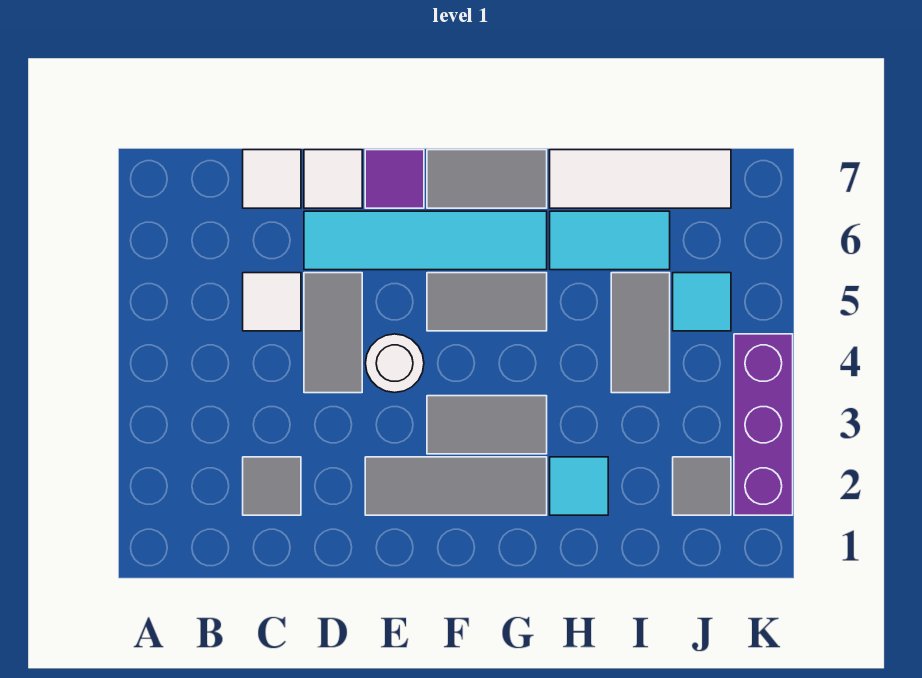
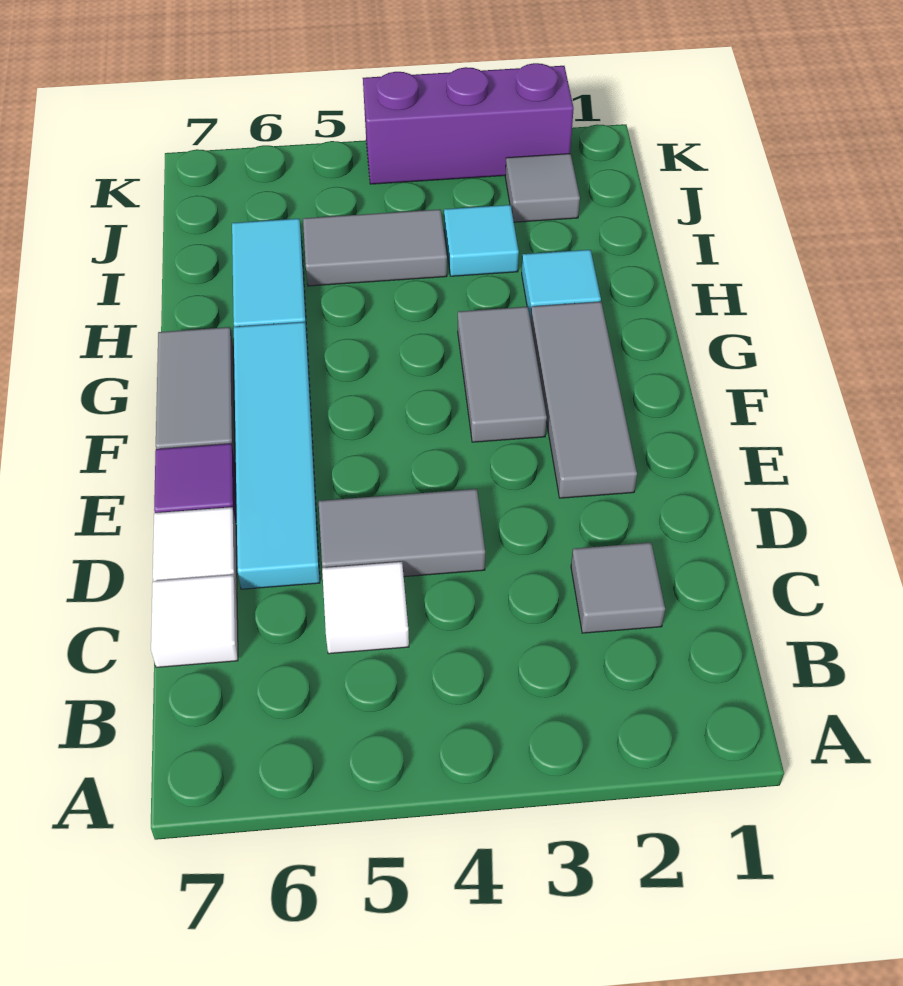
white round brick E4 level 1 -> none
grey tile F5:G5 level 1 -> none
white tile H7:J7 level 1 -> none
cyan tile J5 level 1 -> cyan tile I3 level 1

